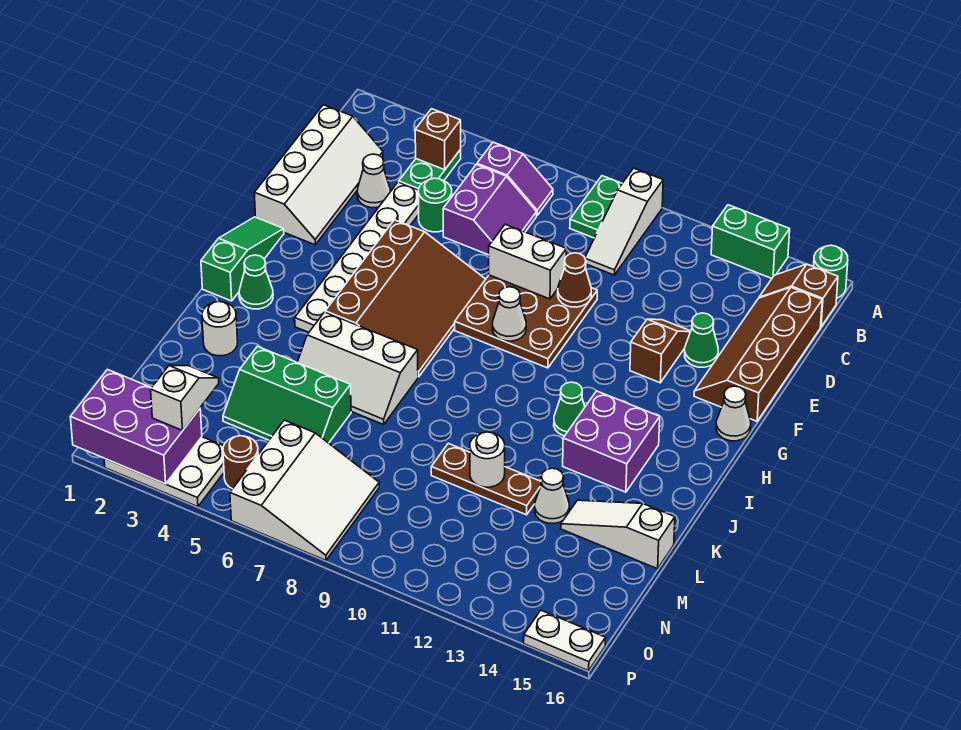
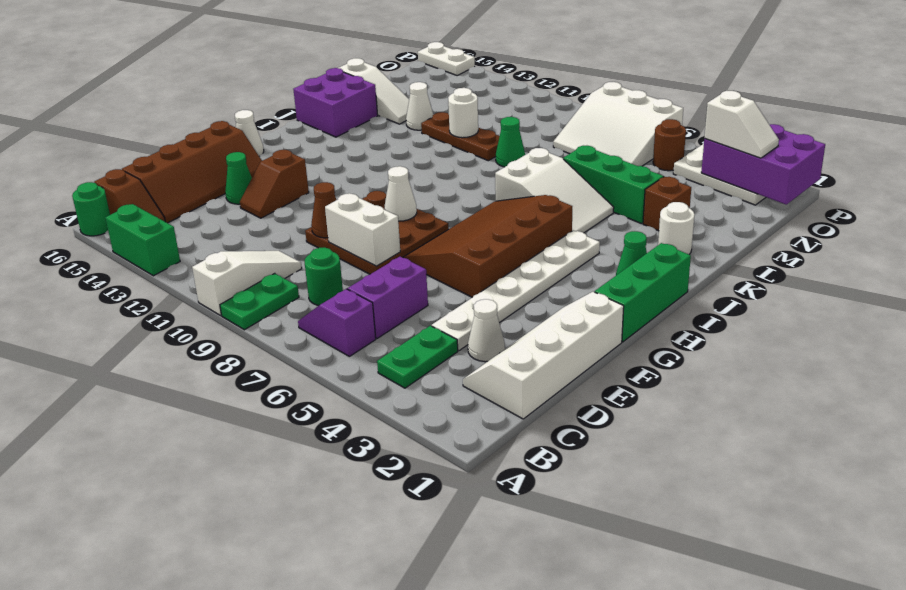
brown brick B4 level 2 -> brown brick L3 level 1
green round brick D5 level 1 -> green round brick C8 level 1
green slope G1:I1 level 1 top I -> green brick G1:I1 level 1
green cone I12 level 1 -> green cone L9 level 1
purple brick I13:J14 level 1 -> purple brick J15:K16 level 1
white slope J5:K7 level 1 top J -> white slope J5:K7 level 1 top 7
white slope N3:O3 level 3 top O -> white slope O2:O3 level 3 top 3
white slope N6:P8 level 1 top 6 -> white slope N6:P8 level 1 top P

